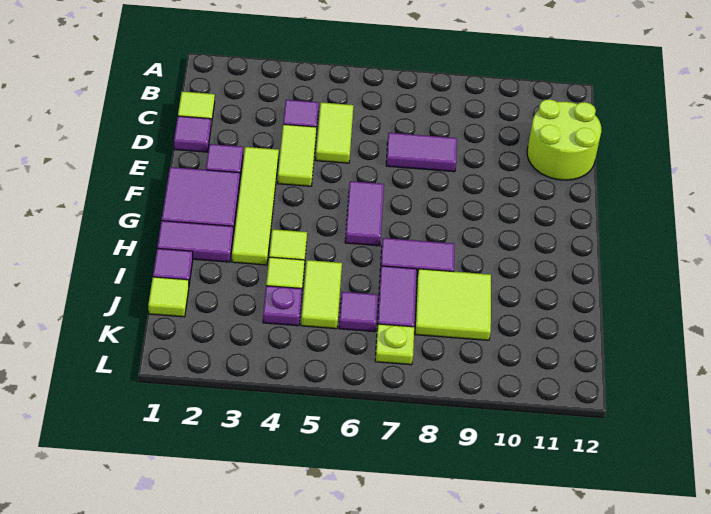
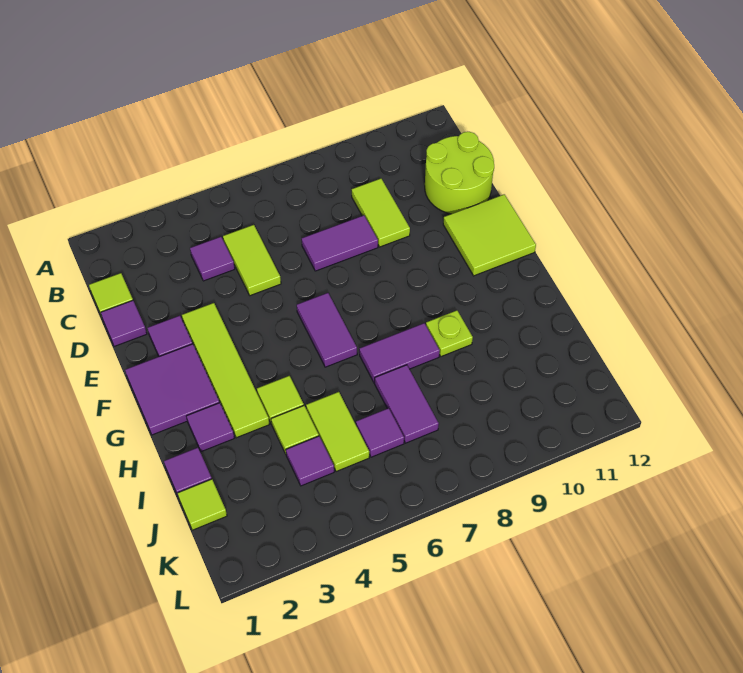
lime tile D4:E4 level 1 -> lime tile C9:D9 level 1
purple tile H1:H2 level 1 -> purple tile H2 level 1
lime tile I8:J9 level 1 -> lime tile E11:F12 level 1
purple plate J4 level 1 -> purple tile J4 level 1
lime plate K7 level 1 -> lime plate H9 level 1

